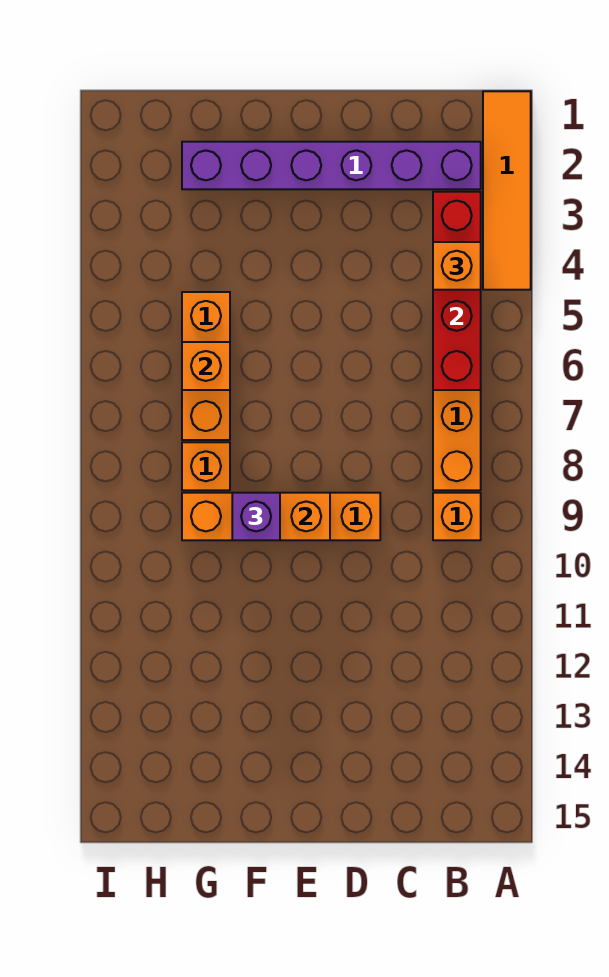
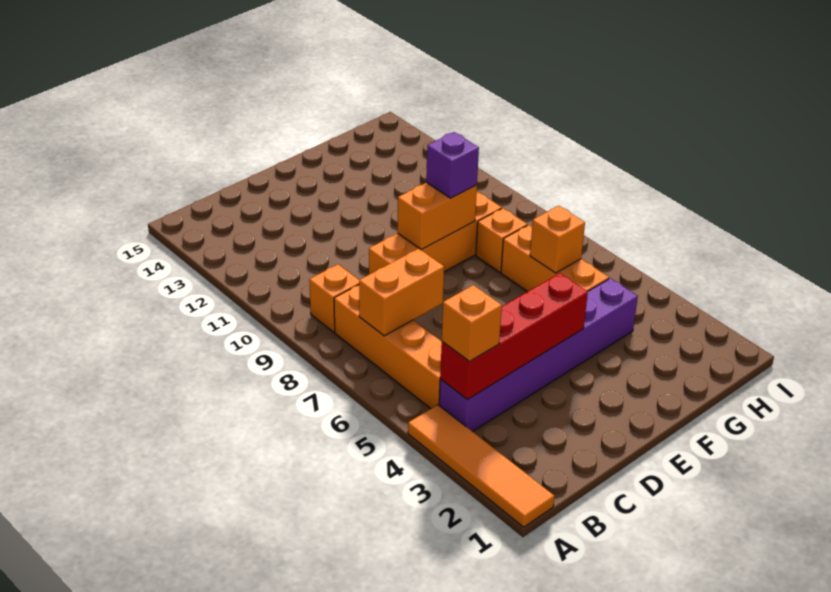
purple brick B2:G2 level 1 -> purple brick B4:G4 level 1
red brick B3:B6 level 2 -> red brick B4:E4 level 2
none -> orange brick B7:C7 level 2

